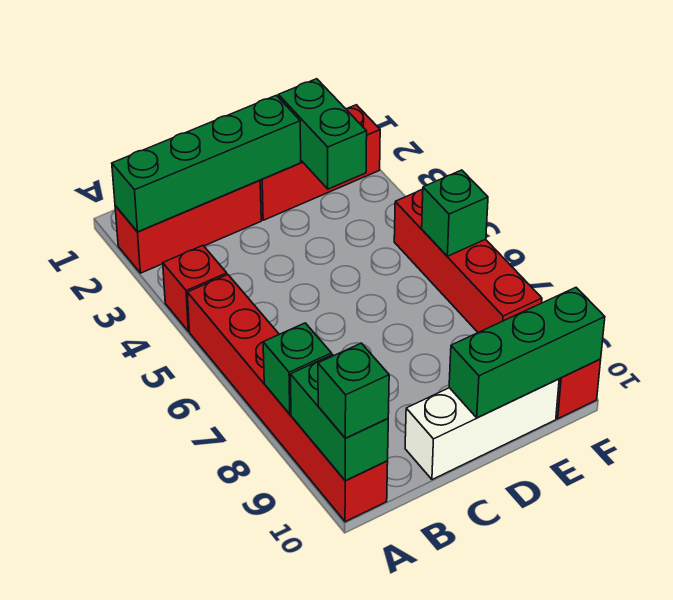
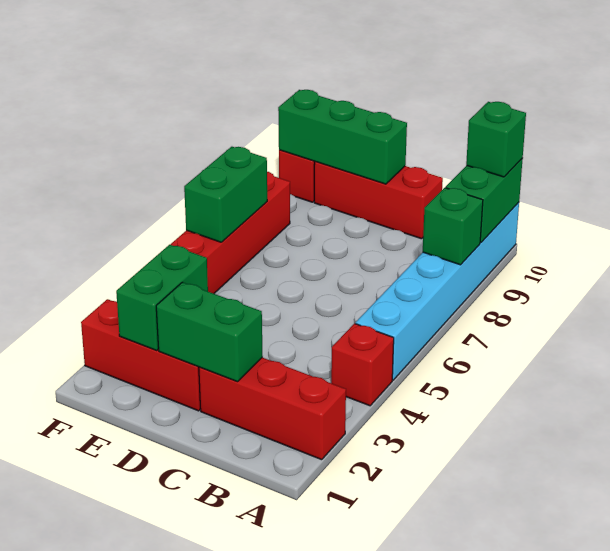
green brick A2:D2 level 2 -> green brick C2:D2 level 2
red brick A5:A10 level 1 -> cyan brick A5:A10 level 1
white brick C10:E10 level 1 -> red brick C10:E10 level 1
green brick F6 level 2 -> green brick F6:F7 level 2

